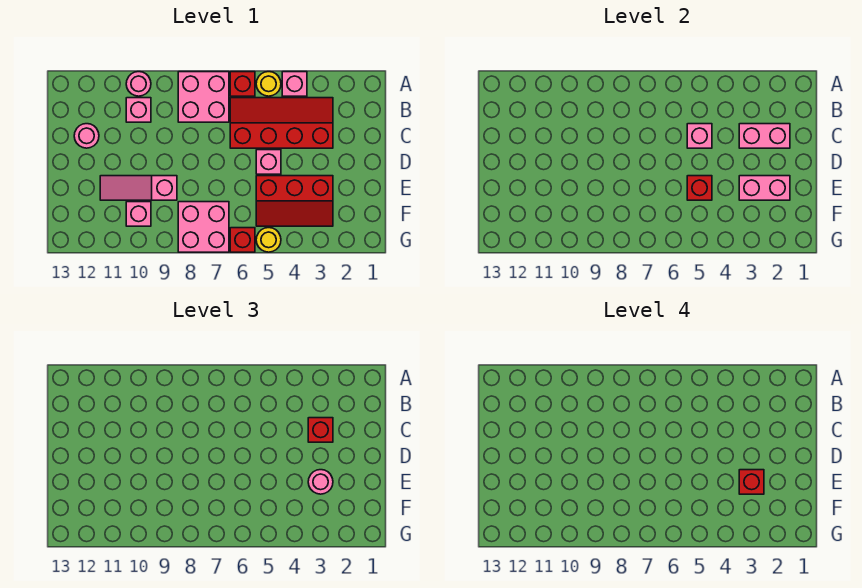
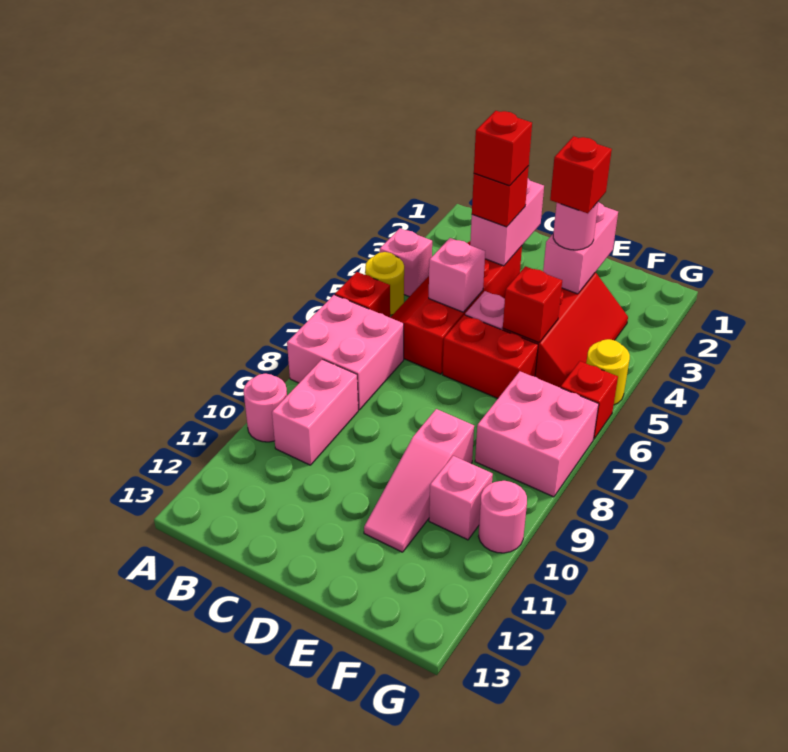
pink brick B10 level 1 -> pink brick B9:B10 level 1
none -> red brick C3 level 4
pink round brick C12 level 1 -> pink round brick G10 level 1
none -> red brick D6:E6 level 1

